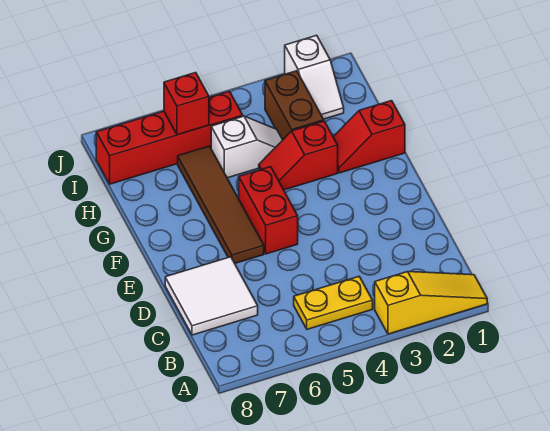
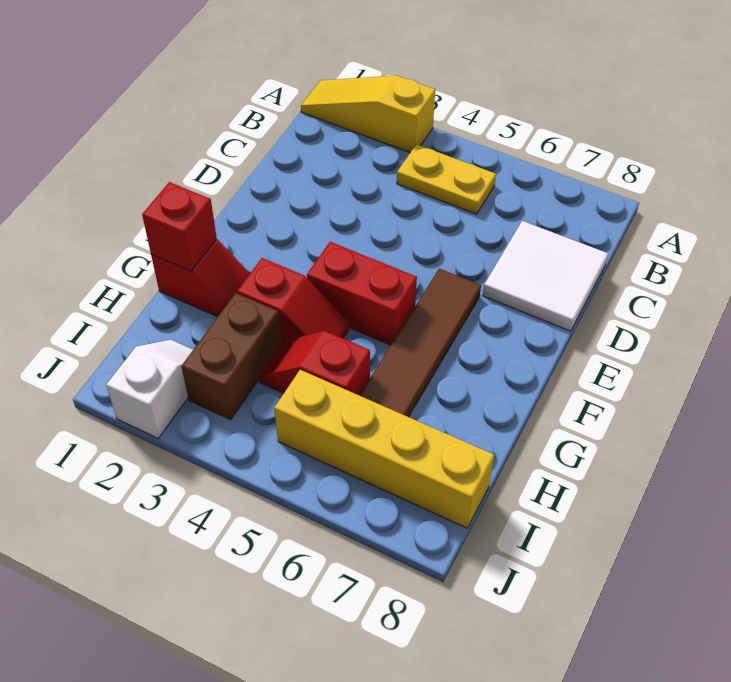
red brick E5:F5 level 1 -> red brick F4:F5 level 1
white slope H4:H5 level 1 top 5 -> red slope H4:H5 level 1 top 5
red brick I5:I8 level 1 -> yellow brick I5:I8 level 1
red brick I6 level 2 -> red brick G1 level 2

